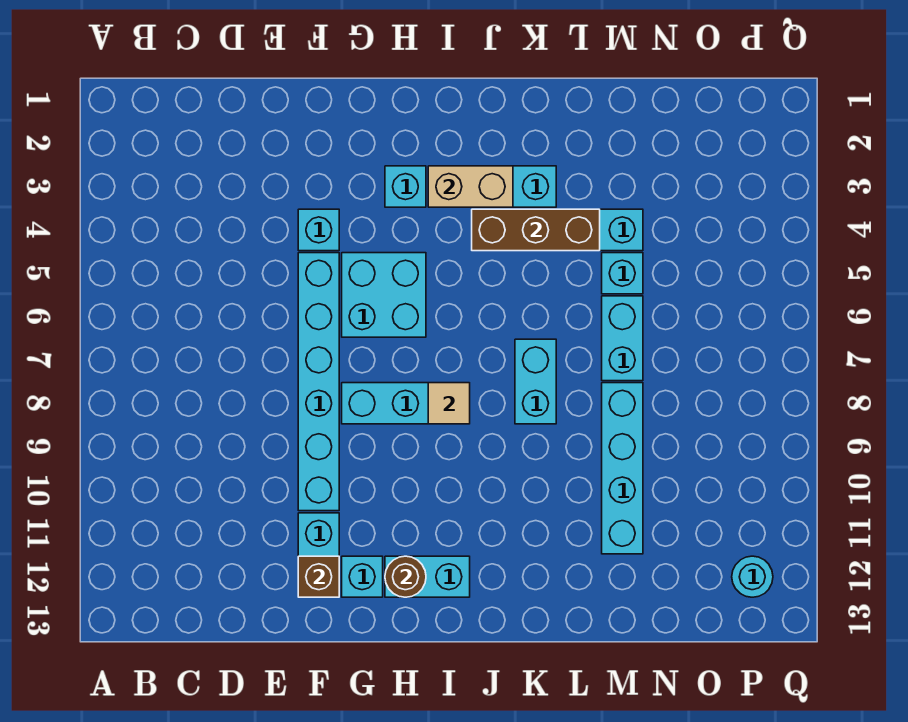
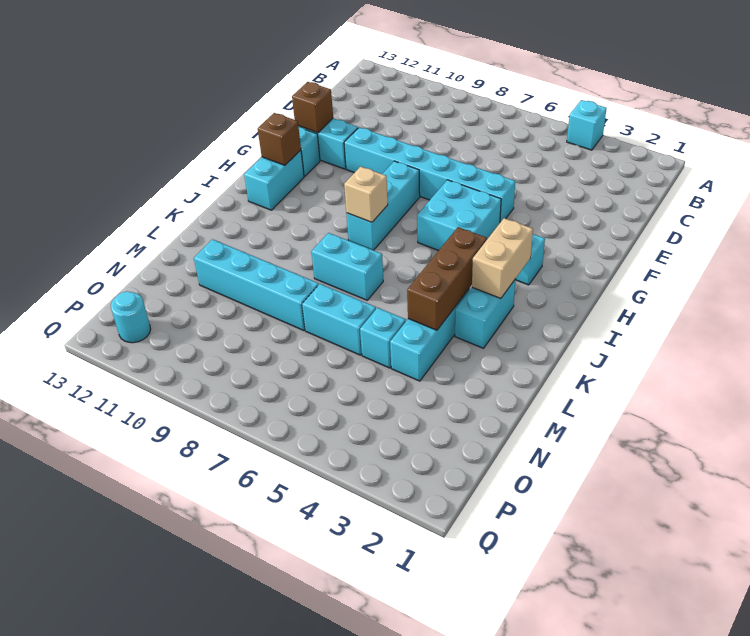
cyan brick F4 level 1 -> cyan brick A4 level 1
brown round brick H12 level 2 -> brown brick H12 level 2
tan tile I8 level 2 -> tan brick I8 level 2

